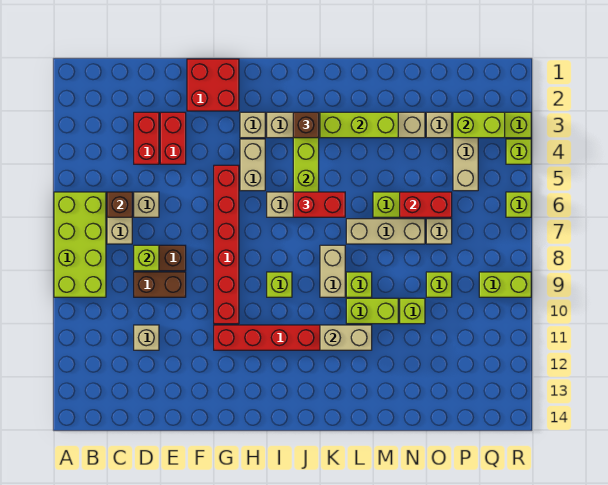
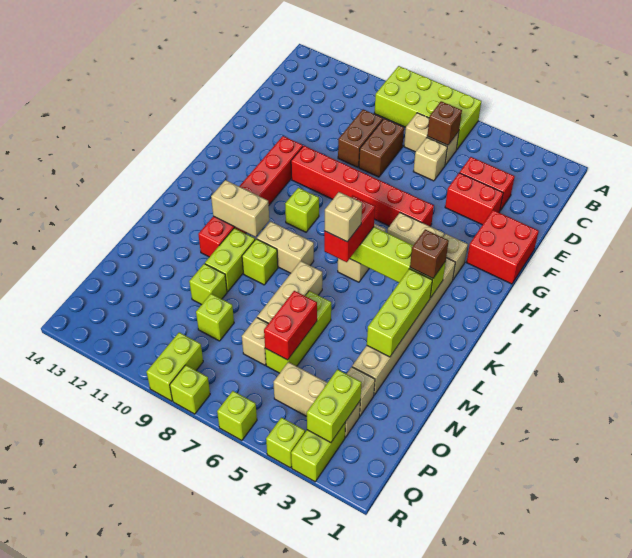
lime brick D8 level 2 -> lime brick R8 level 1
tan brick D11 level 1 -> tan brick K6 level 4
tan brick K11:L11 level 2 -> tan brick K10:K11 level 2

